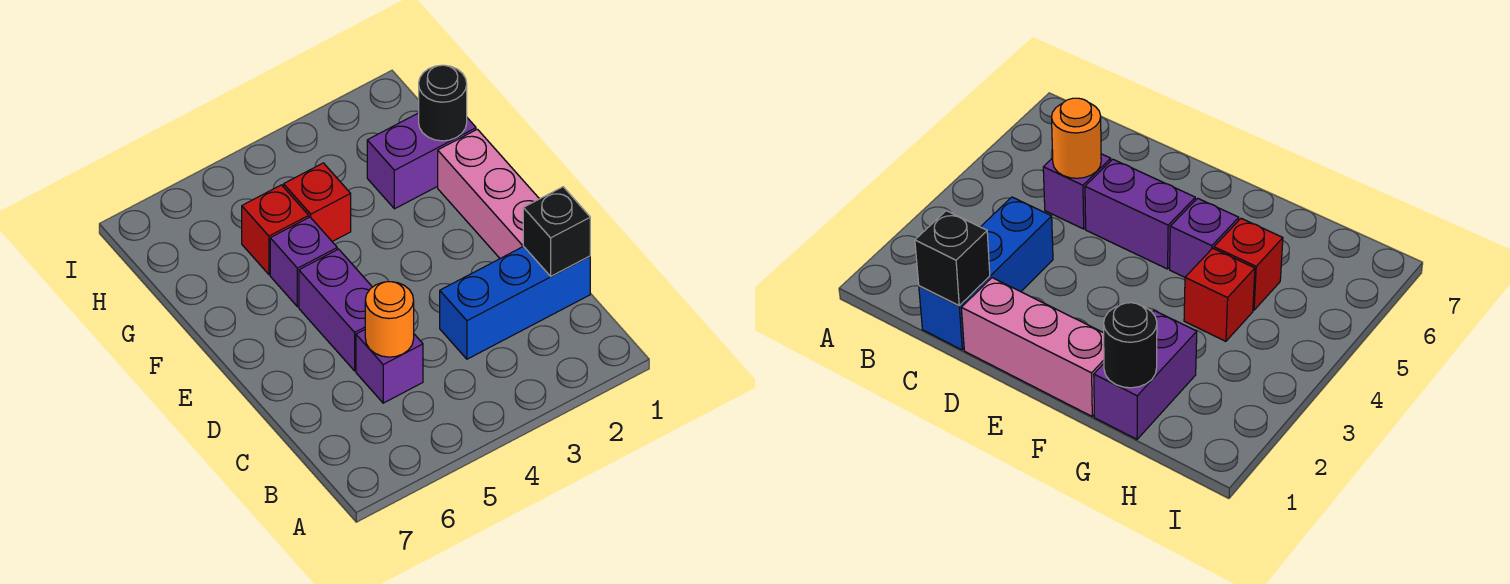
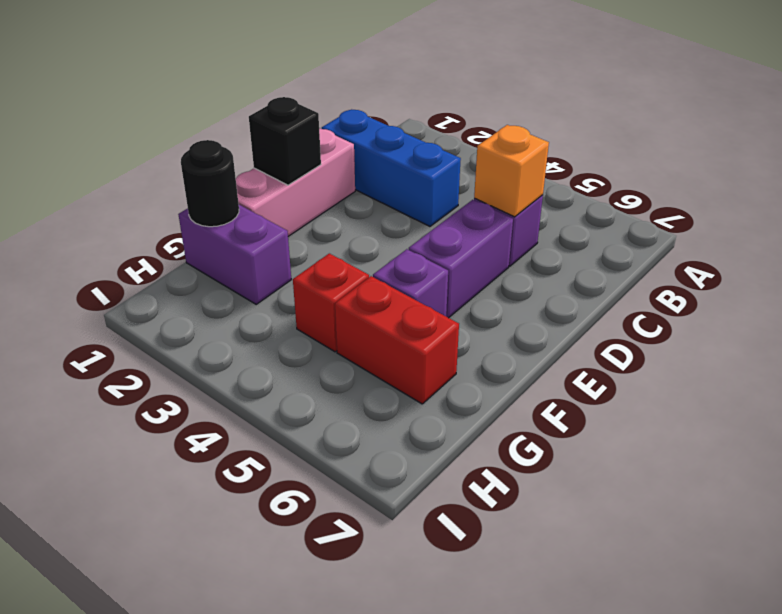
black brick C1 level 2 -> black brick E1 level 2
orange round brick C5 level 2 -> orange brick C5 level 2
red brick G5 level 1 -> red brick G5:G6 level 1

